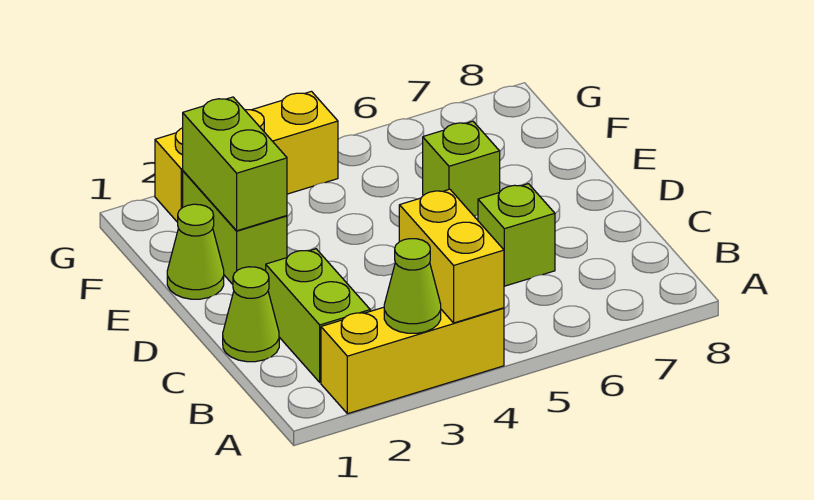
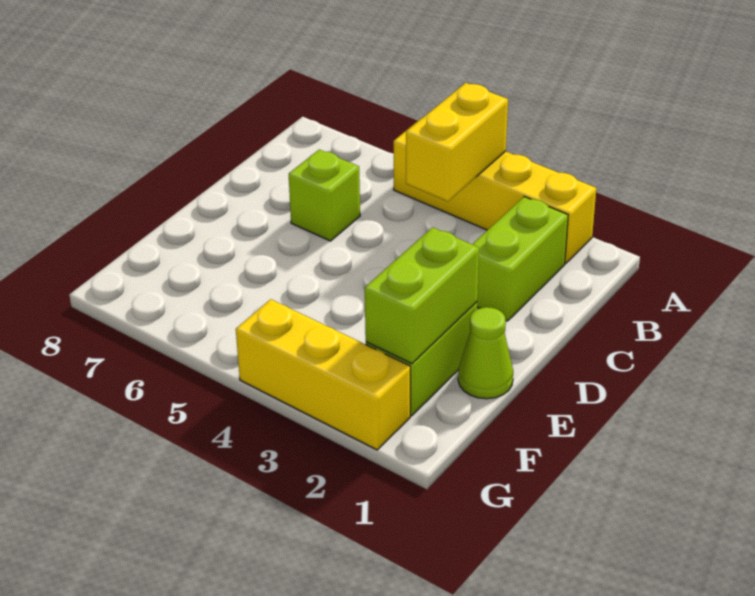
yellow brick A2:A4 level 1 -> yellow brick A2:A5 level 1
lime cone A3 level 2 -> none
lime cone C1 level 1 -> none
lime brick E6 level 1 -> none

